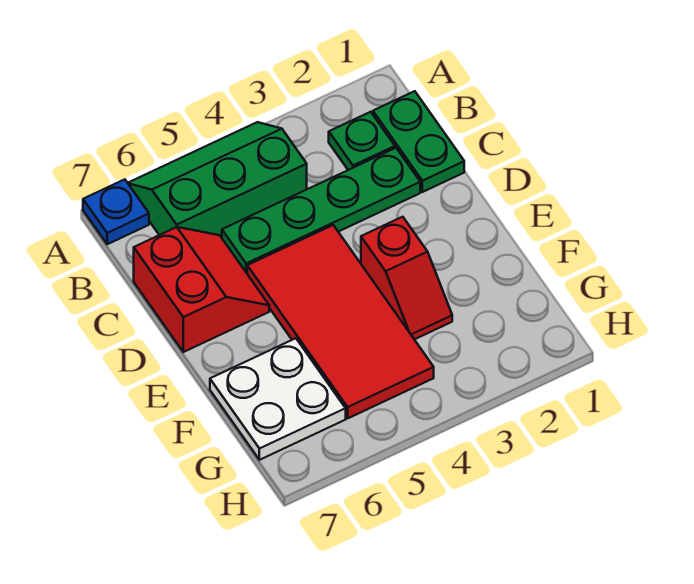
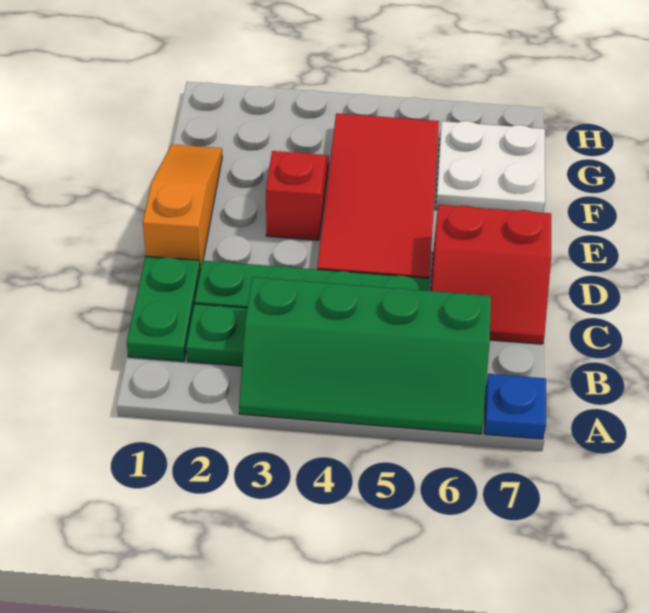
green slope A4:B6 level 1 top B -> green slope A3:B6 level 1 top B
red slope C6:D7 level 1 top 7 -> red slope C6:D7 level 1 top D
none -> orange slope D1:F1 level 1 top D

